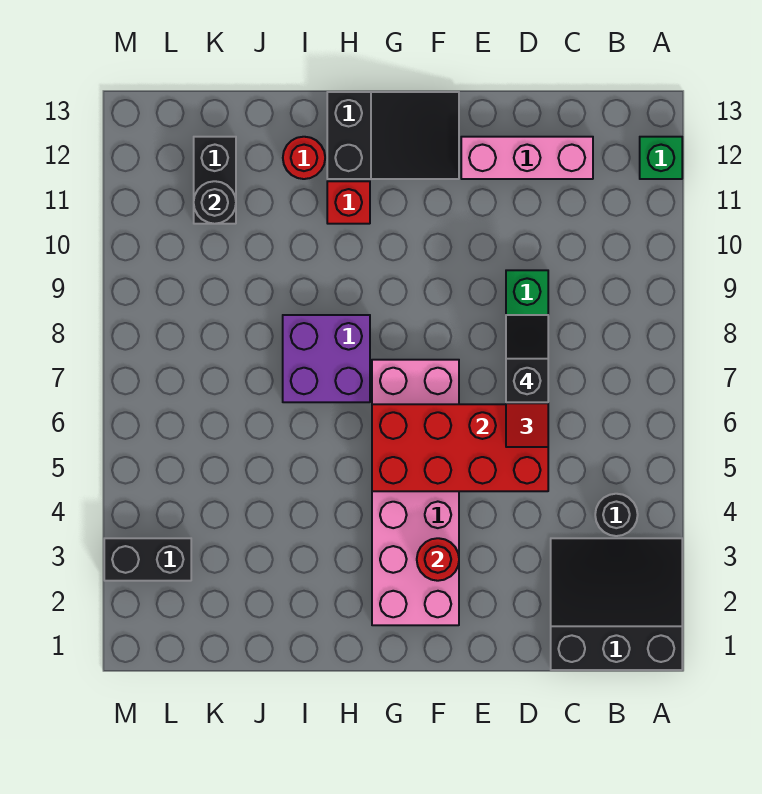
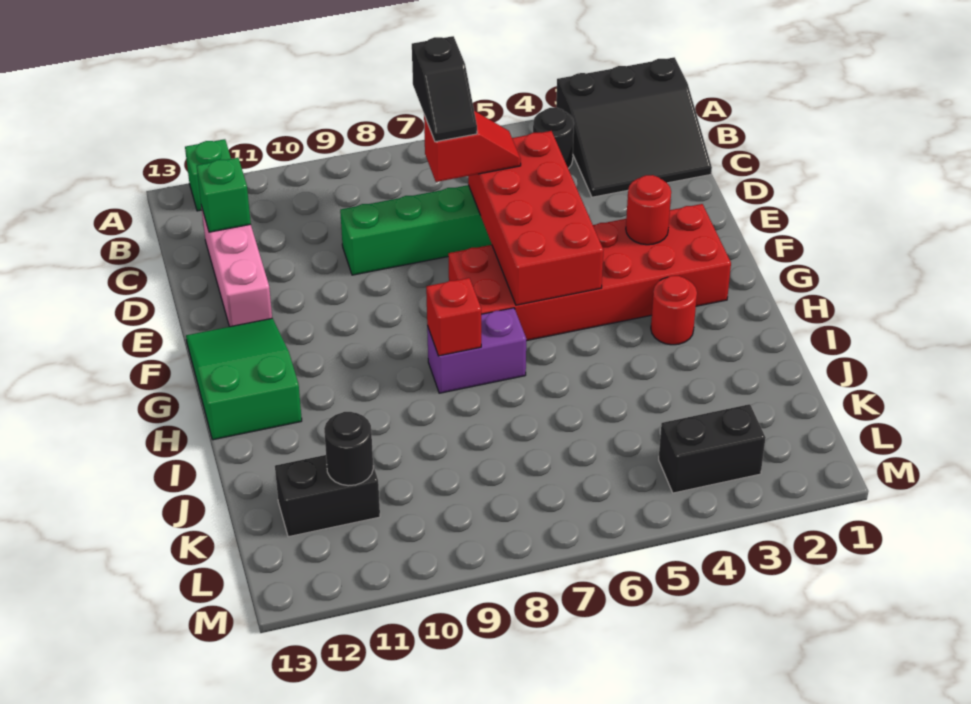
black slope A1:C3 level 1 top 1 -> black slope A1:C3 level 1 top A
none -> green brick C12 level 2
black slope D7:D8 level 4 top 7 -> black slope C7:D7 level 4 top C
pink brick F2:G7 level 1 -> red brick F2:G7 level 1
black slope F12:H13 level 1 top H -> green slope F12:H13 level 1 top H
purple brick H7:I8 level 1 -> purple brick H7:H8 level 1
red brick H11 level 1 -> red brick H8 level 2
red round brick I12 level 1 -> red round brick H3 level 1
black brick L3:M3 level 1 -> black brick L3:L4 level 1

